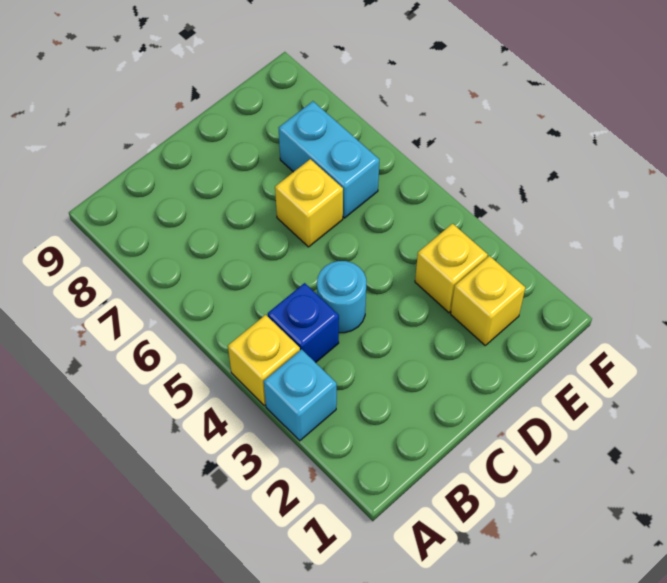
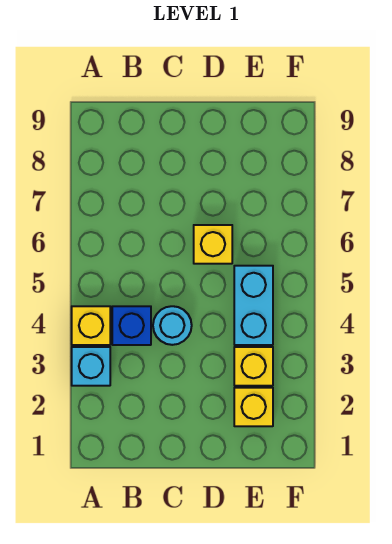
cyan brick E6:E7 level 1 -> cyan brick E4:E5 level 1

